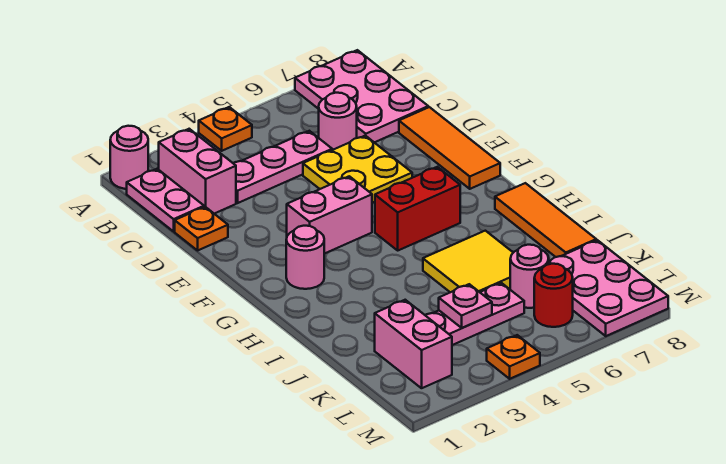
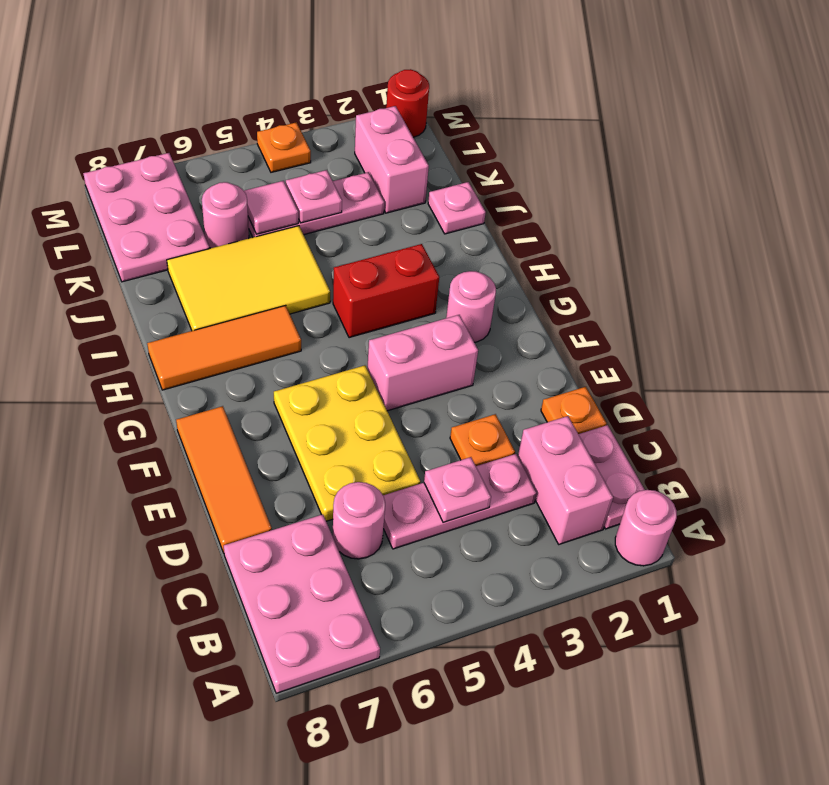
orange plate A4 level 1 -> orange plate D3 level 1
none -> pink plate C4 level 2
yellow plate D5:E6 level 1 -> yellow plate D5:F6 level 1
red brick G5:G6 level 1 -> red brick H3:H4 level 1
orange tile H8:J8 level 1 -> orange tile H6:H8 level 1
yellow tile I5:J6 level 1 -> yellow tile I5:J7 level 1
none -> pink plate J1 level 1
none -> pink tile K5 level 2
red round brick L6 level 1 -> red round brick M1 level 1

